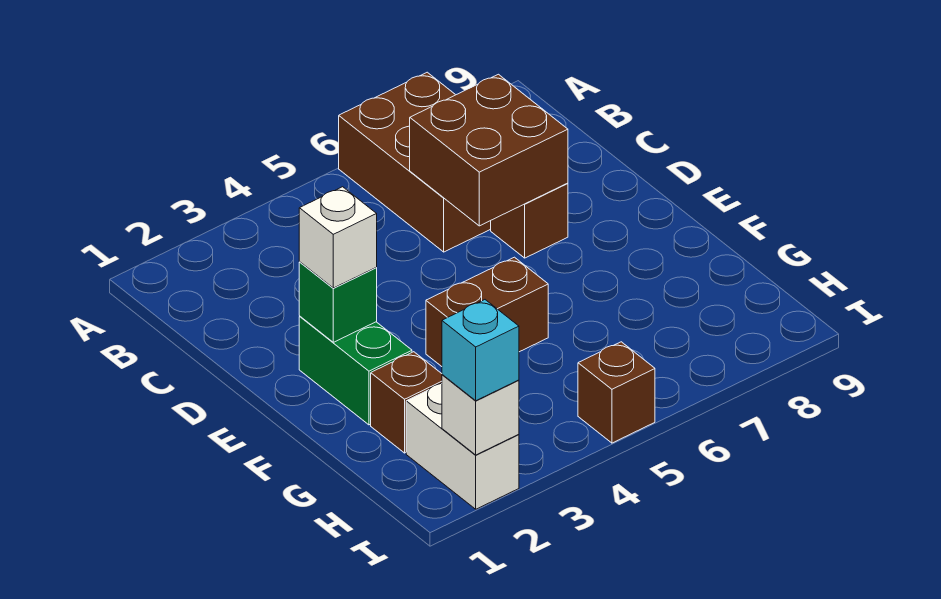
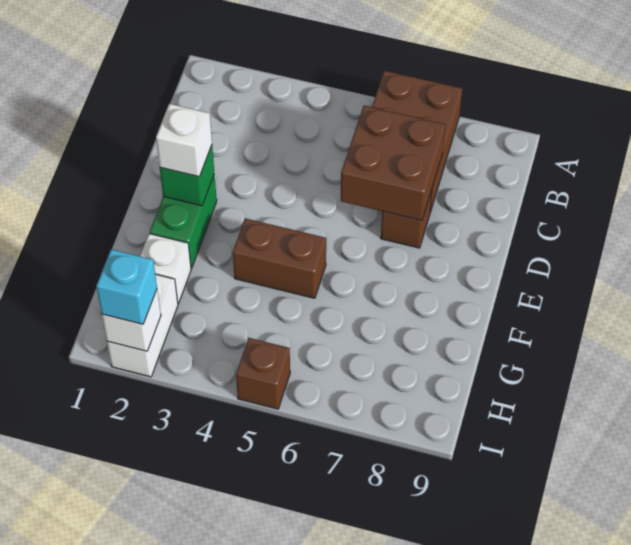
brown brick G2 level 1 -> white brick G2 level 1

